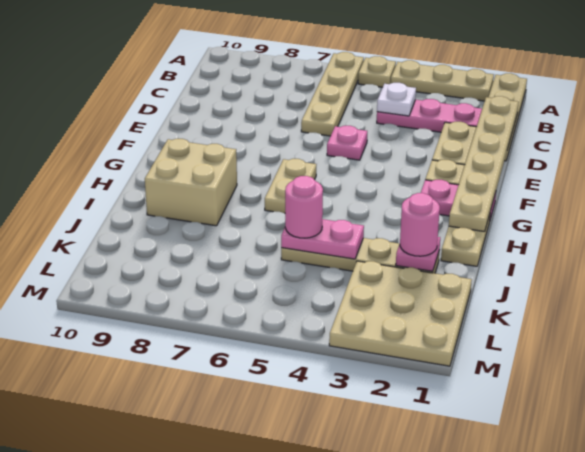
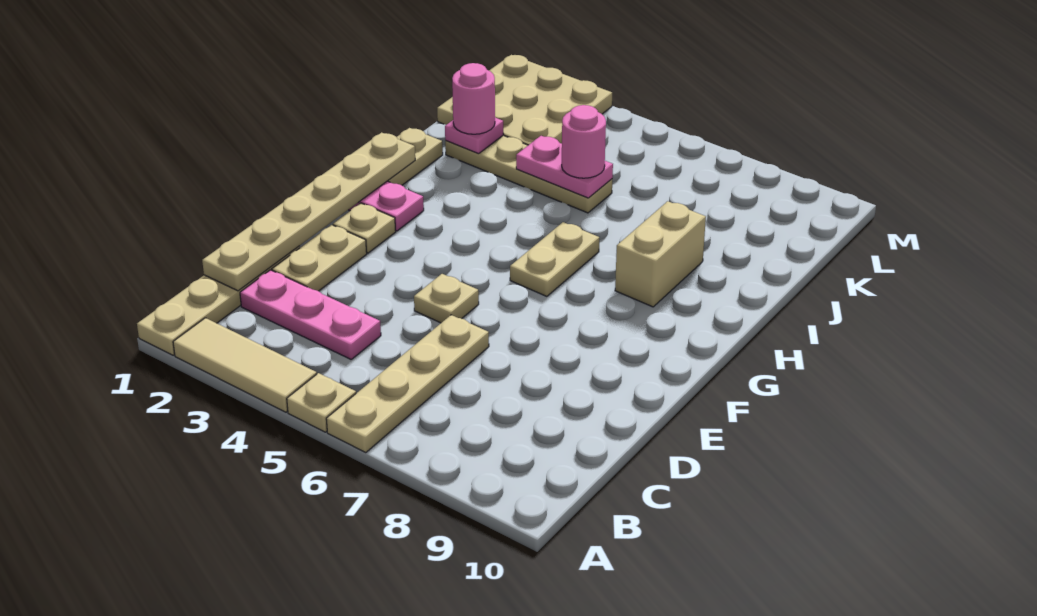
tan plate A2:A4 level 1 -> tan tile A2:A4 level 1
white plate C4 level 2 -> none
pink plate E5 level 1 -> tan plate E5 level 1
tan brick H8:I9 level 1 -> tan brick H8:I8 level 1

